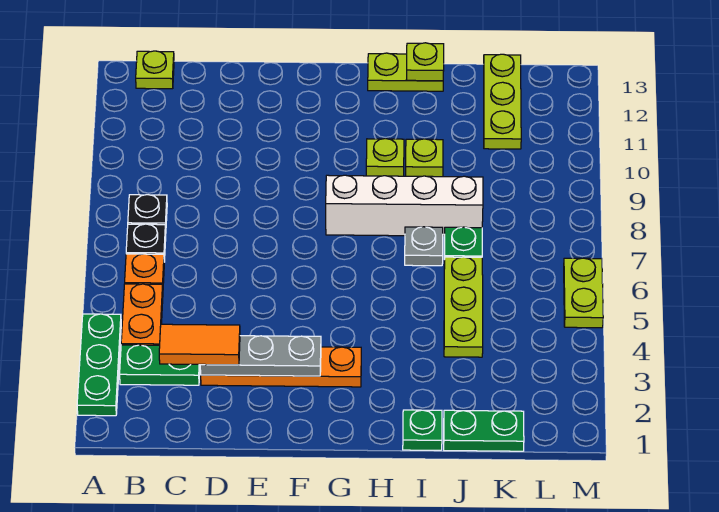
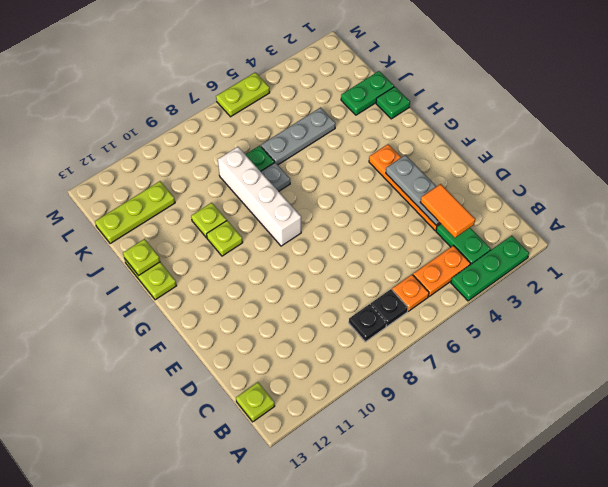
green plate J1:K1 level 1 -> green plate J1:J2 level 1
lime plate J4:J6 level 1 -> grey plate J4:J6 level 1

